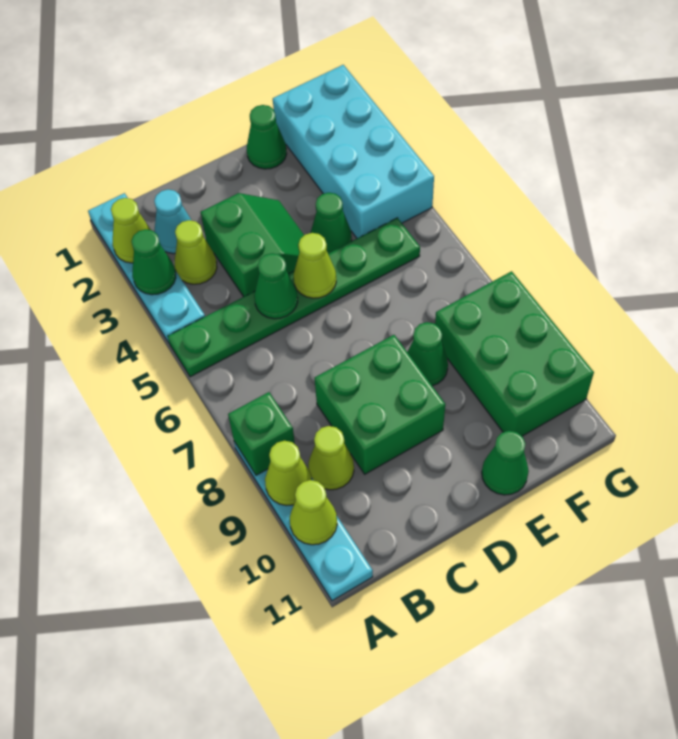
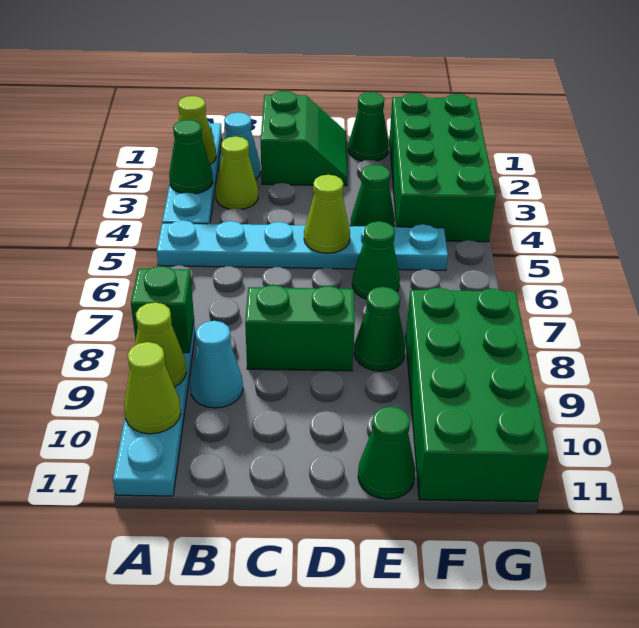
green plate A5:F5 level 1 -> cyan plate A5:F5 level 1
lime cone B9 level 1 -> cyan cone B9 level 1
green slope C3:D4 level 1 top C -> green slope C1:D2 level 1 top C
green cone C5 level 2 -> green cone E6 level 1
green brick C8:D9 level 1 -> green brick C8:D8 level 1
cyan brick F1:G4 level 1 -> green brick F1:G4 level 1
green brick F8:G10 level 1 -> green brick F8:G11 level 1

